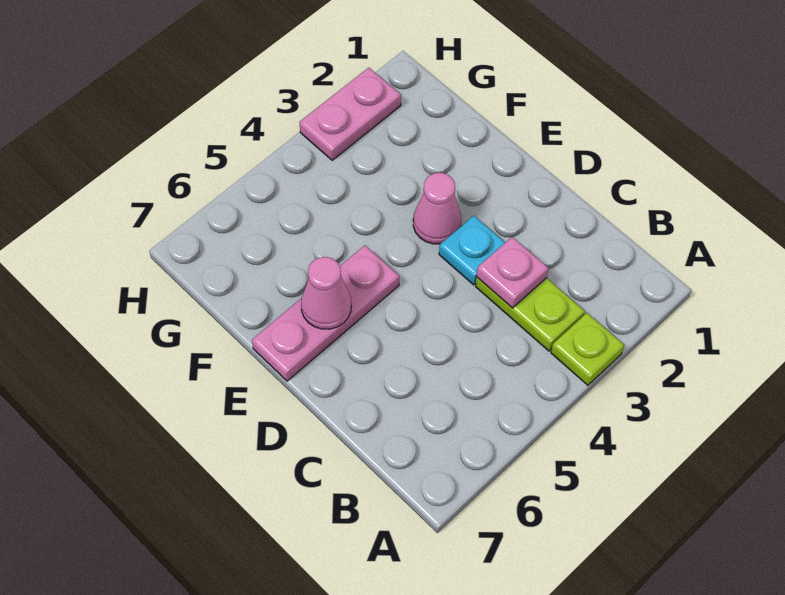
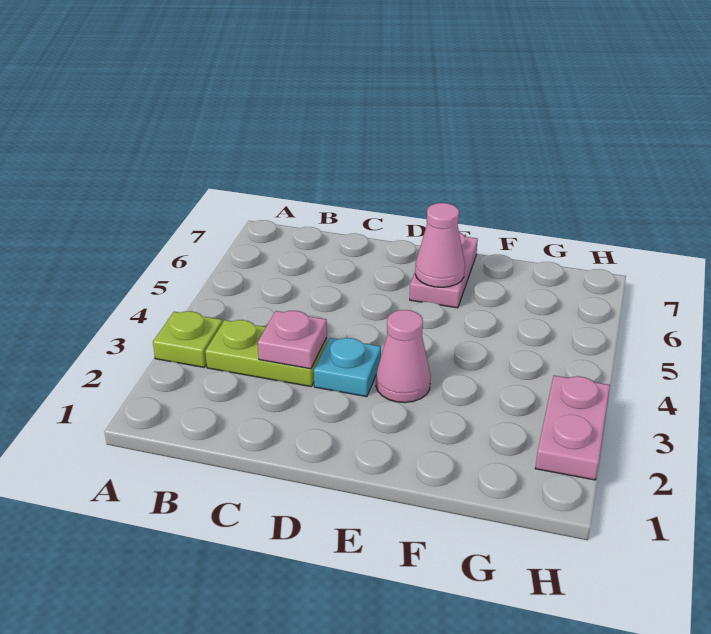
pink plate E5:E7 level 1 -> pink plate E6:E7 level 1

